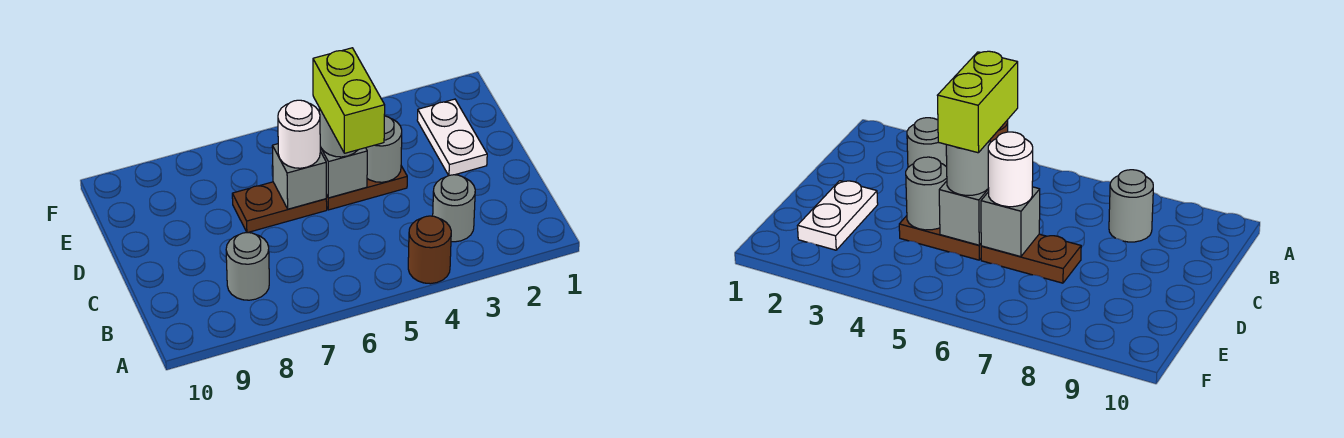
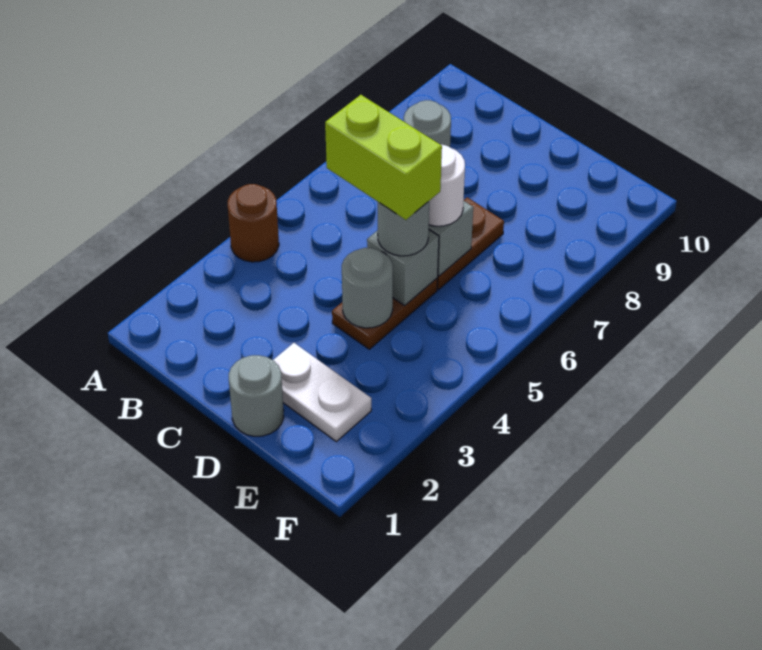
grey round brick B3 level 1 -> grey round brick D1 level 1

